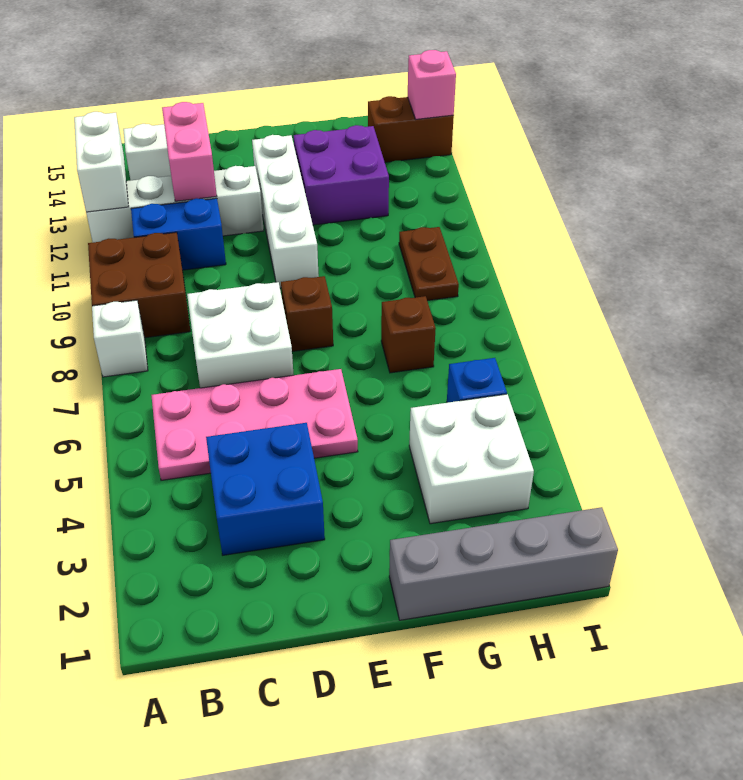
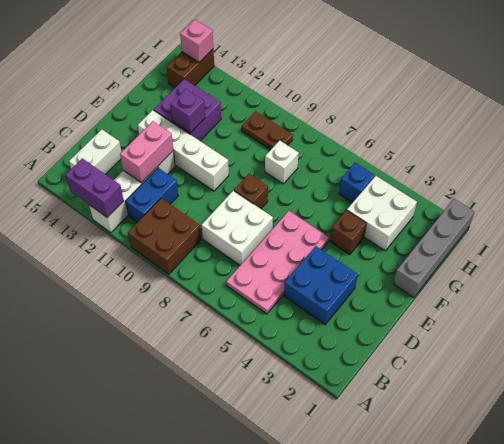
white brick A8 level 1 -> white brick G8 level 1
white brick A12:A13 level 2 -> purple brick A12:A13 level 2
pink brick C12:C13 level 2 -> pink brick C12:D12 level 2
none -> purple brick F12 level 2
brown brick G7 level 1 -> brown brick F4 level 1

